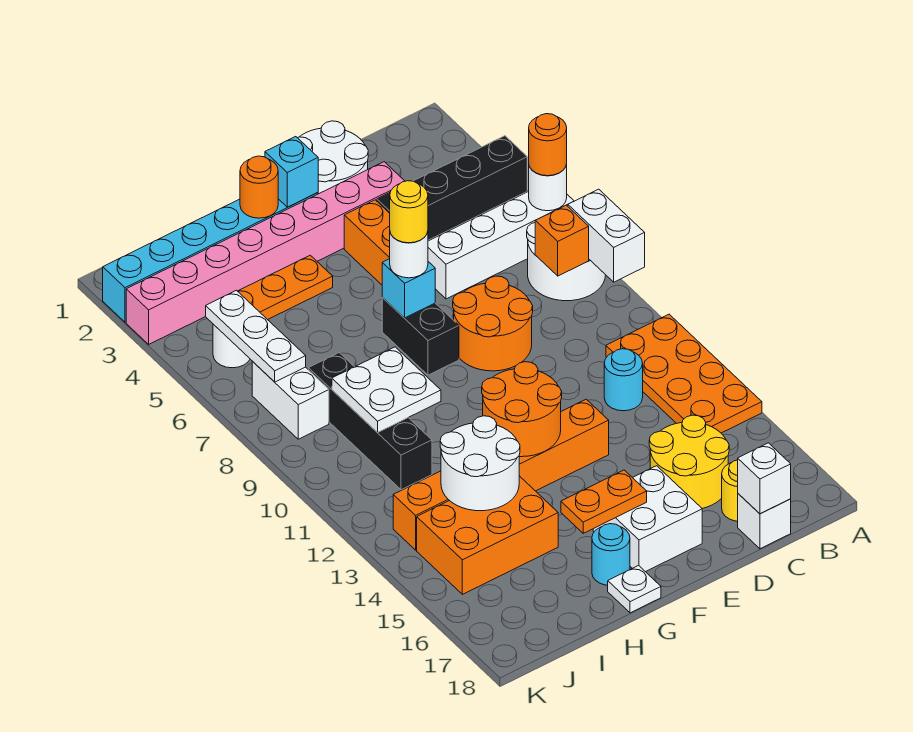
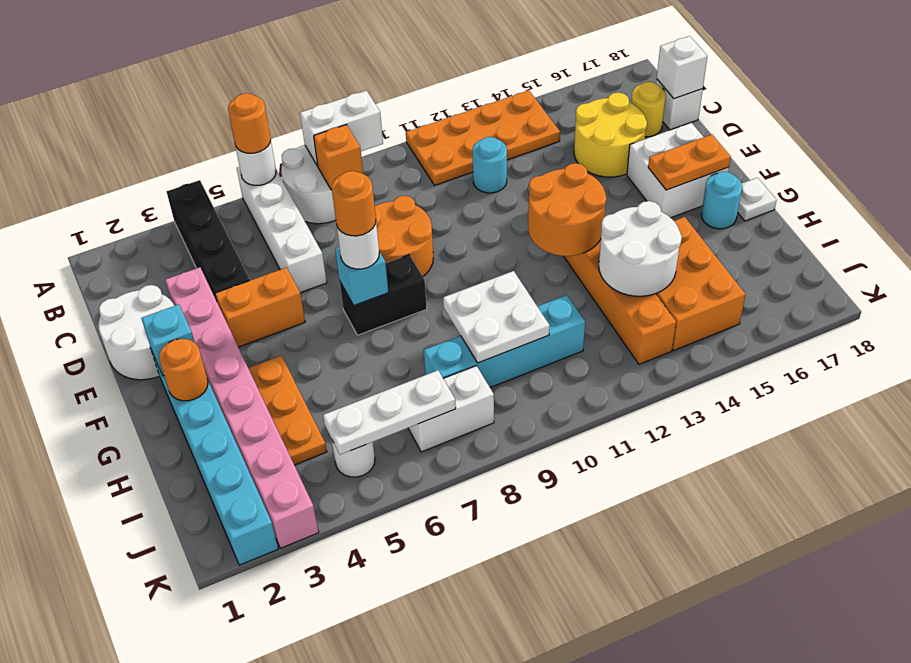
yellow round brick F7 level 4 -> orange round brick F7 level 4
orange plate F16:G16 level 2 -> orange plate F16:F17 level 2
black brick I8:I11 level 1 -> cyan brick I8:I11 level 1

